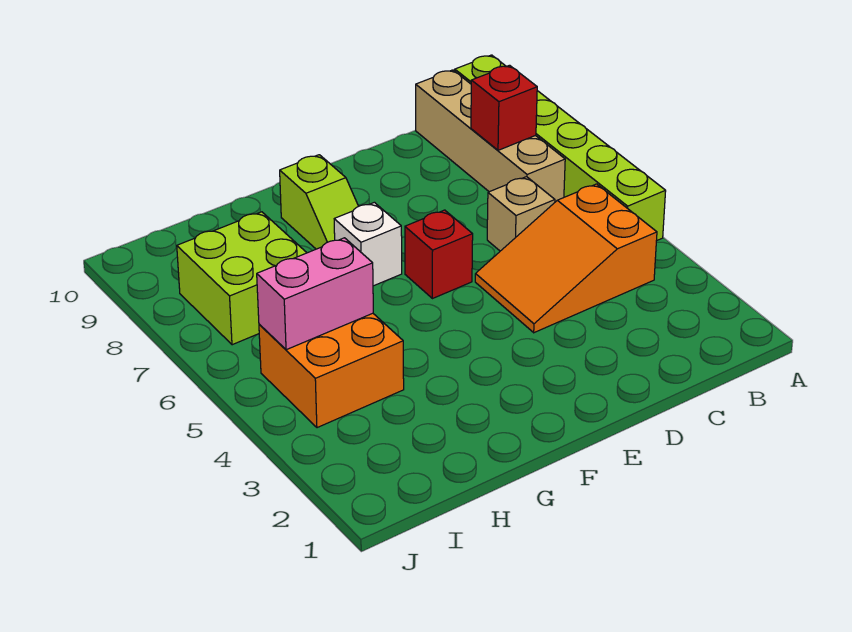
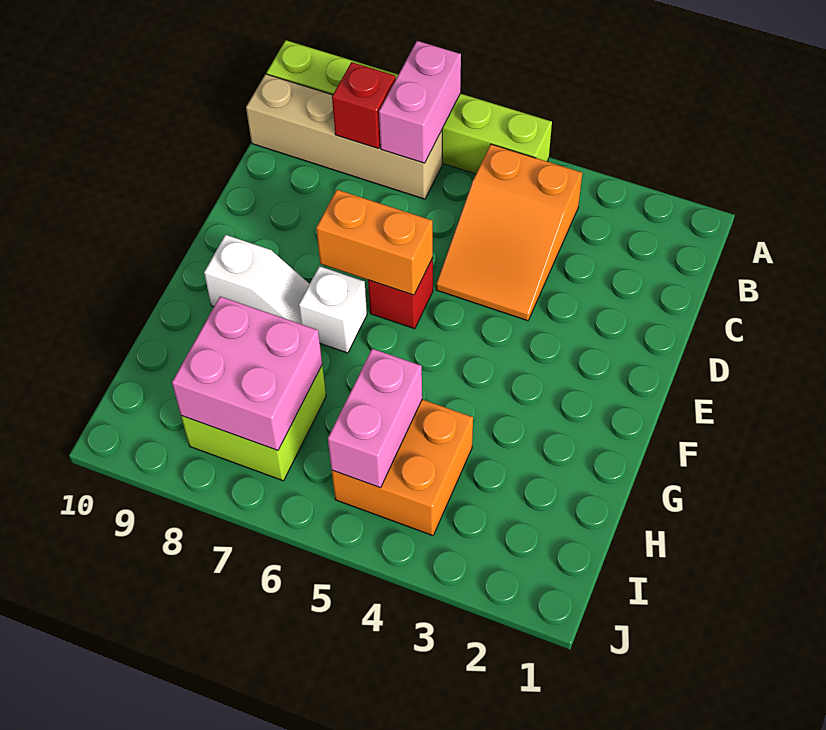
none -> pink brick A7:B7 level 2
tan brick C6 level 1 -> none
none -> orange brick E6:E7 level 2
lime slope F8:F9 level 1 top 9 -> white slope F8:F9 level 1 top 9
none -> pink brick H7:I8 level 2

